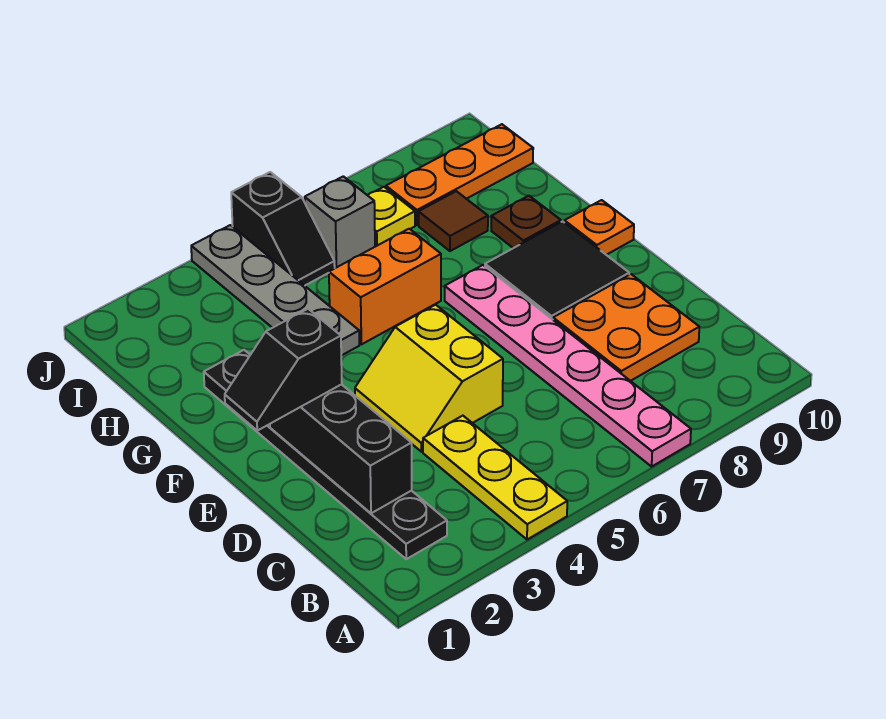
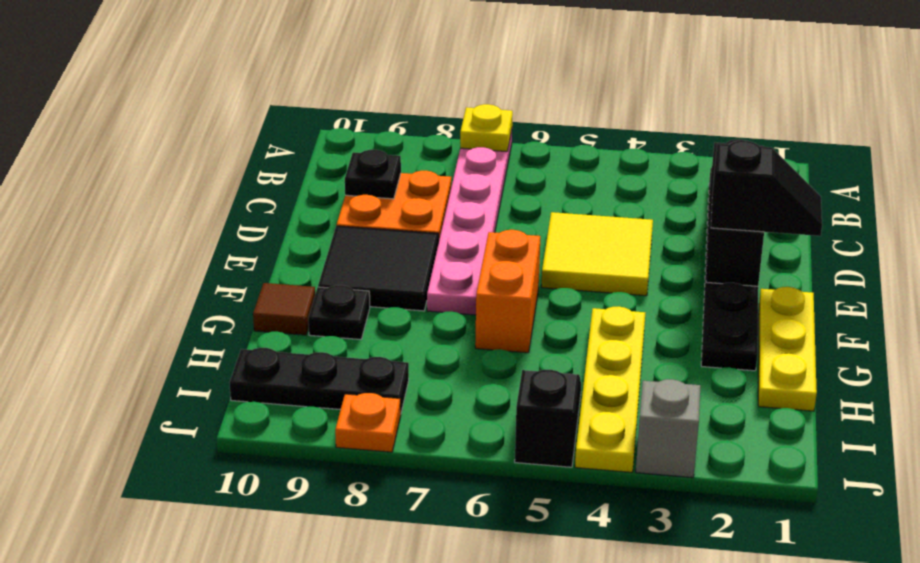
yellow plate A4:C4 level 1 -> yellow plate F1:H1 level 1
none -> black plate C9 level 2
yellow slope D4:E5 level 1 top 5 -> yellow tile D4:E5 level 1
orange plate F10 level 1 -> orange plate J8 level 1
grey plate G4:J4 level 1 -> yellow plate G4:J4 level 1
orange brick G5:G6 level 1 -> orange brick F6:G6 level 1
brown plate G9 level 1 -> black plate G9 level 1
brown tile H8 level 1 -> brown tile G10 level 1
grey brick I6 level 1 -> grey brick J3 level 1
yellow plate I7 level 1 -> yellow plate A7 level 2
orange plate I8:I10 level 1 -> black plate I8:I10 level 1

